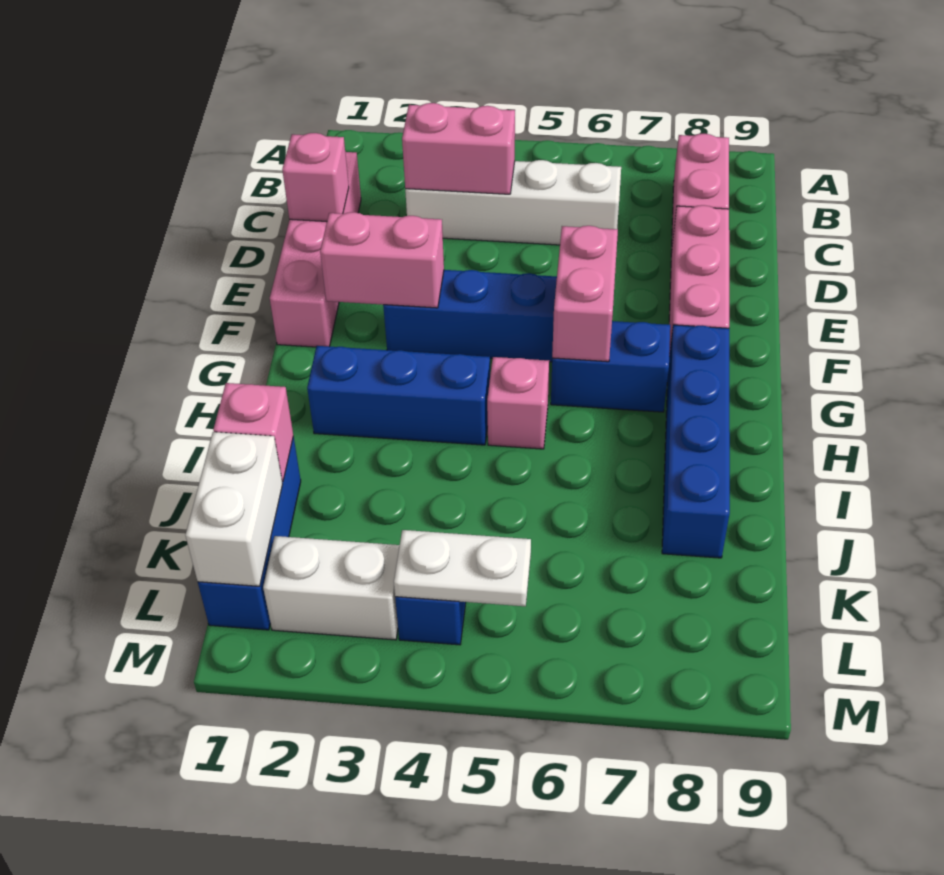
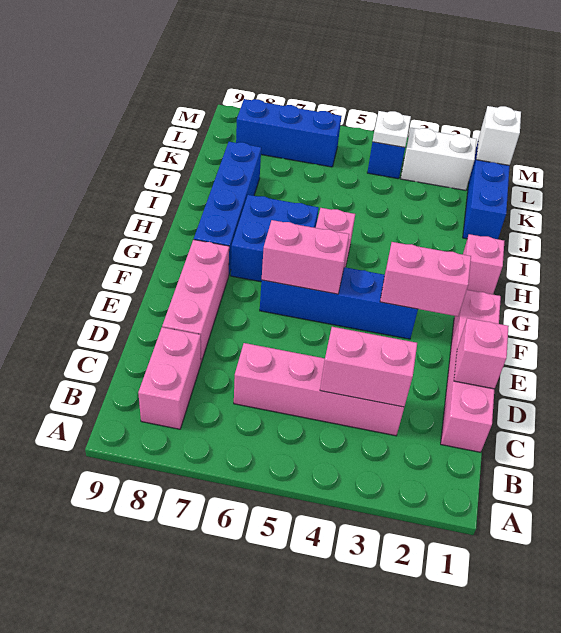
white brick C3:C6 level 1 -> pink brick C3:C6 level 1
pink brick F6:G6 level 2 -> pink brick F5:F6 level 2
blue brick G6:G7 level 1 -> blue brick G6:H7 level 1
blue brick H2:H4 level 1 -> blue brick L6:L8 level 1
pink brick J1 level 2 -> pink brick H1 level 1
white brick K1:L1 level 2 -> white brick L1 level 2
white plate L4:L5 level 2 -> white plate L4 level 2

